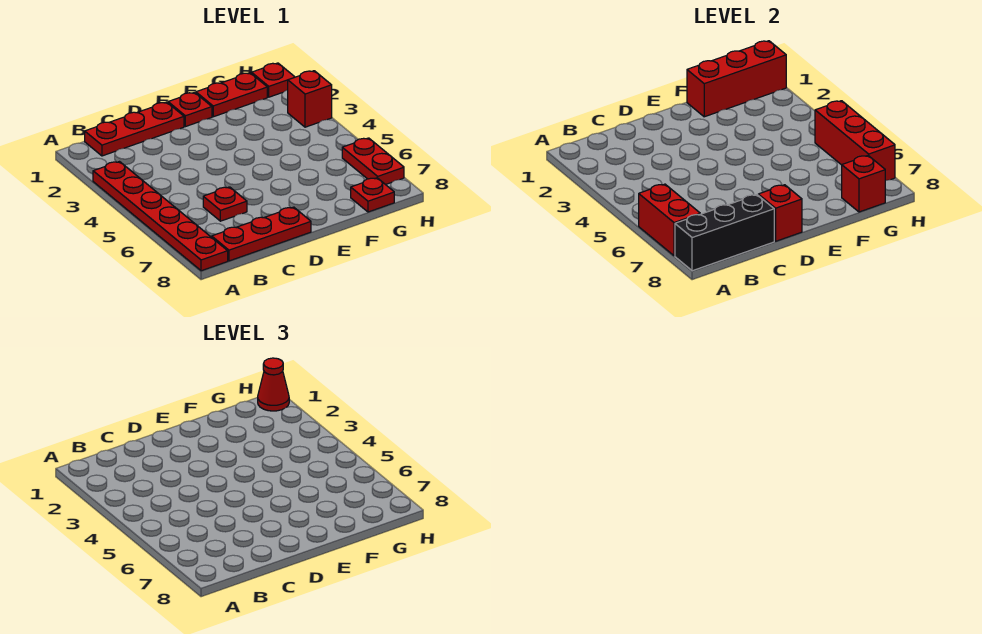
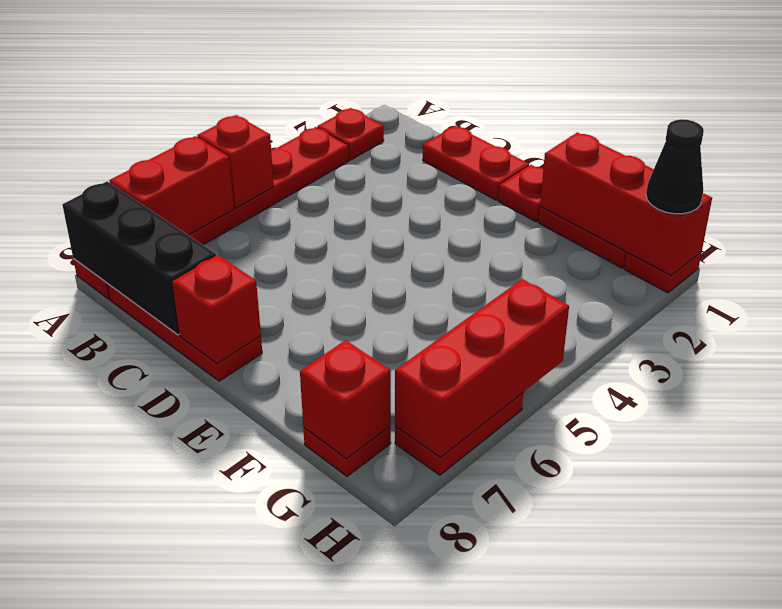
red plate B1:D1 level 1 -> red plate C1:D1 level 1
red plate C6 level 1 -> red plate A2 level 1
red cone H1 level 3 -> black cone H1 level 3
red brick H3 level 1 -> red brick A5 level 2

